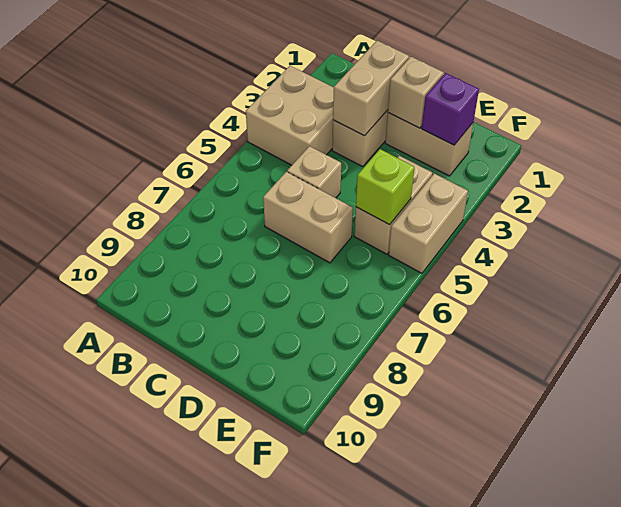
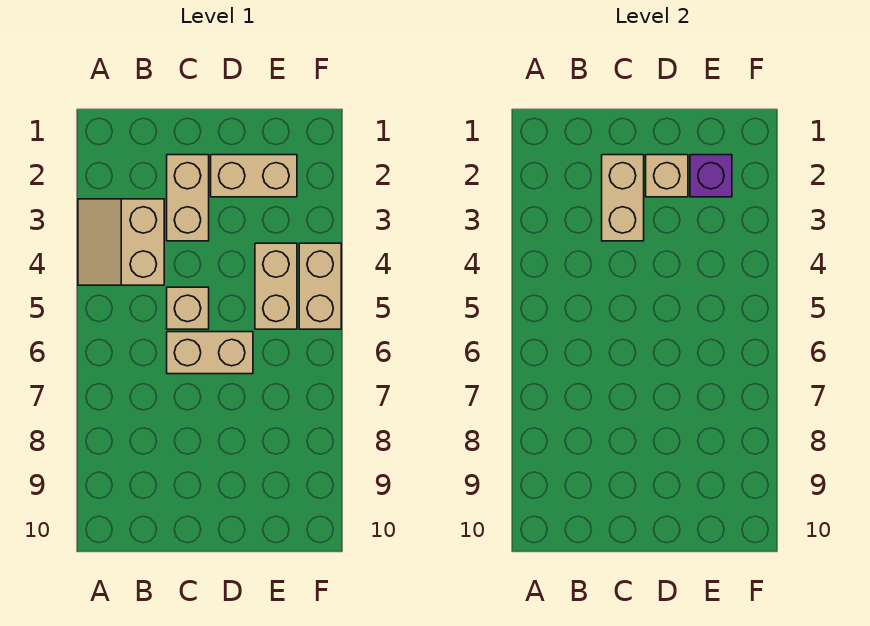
tan brick A3:B4 level 1 -> tan slope A3:B4 level 1 top B
lime brick E5 level 2 -> none

